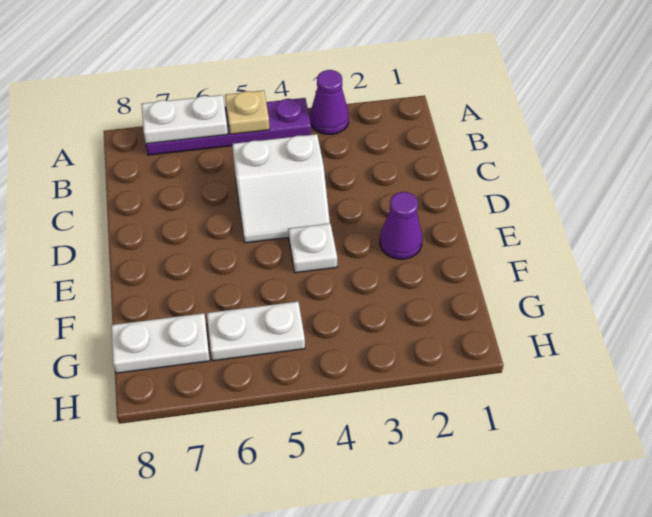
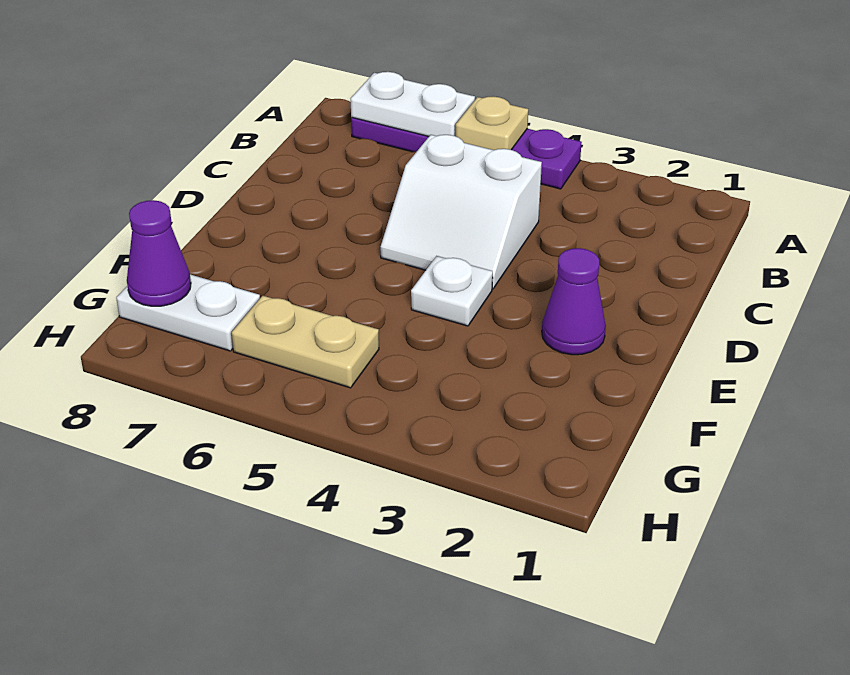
purple cone A3 level 1 -> purple cone G8 level 2
white plate G5:G6 level 1 -> tan plate G5:G6 level 1

